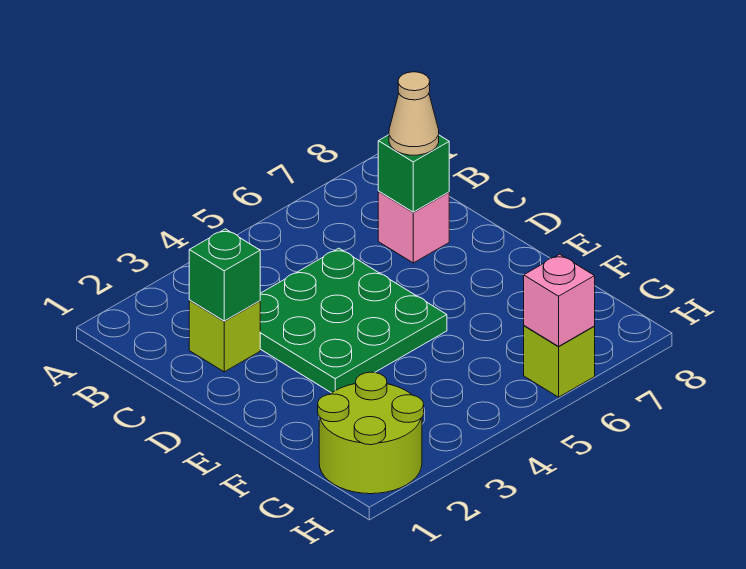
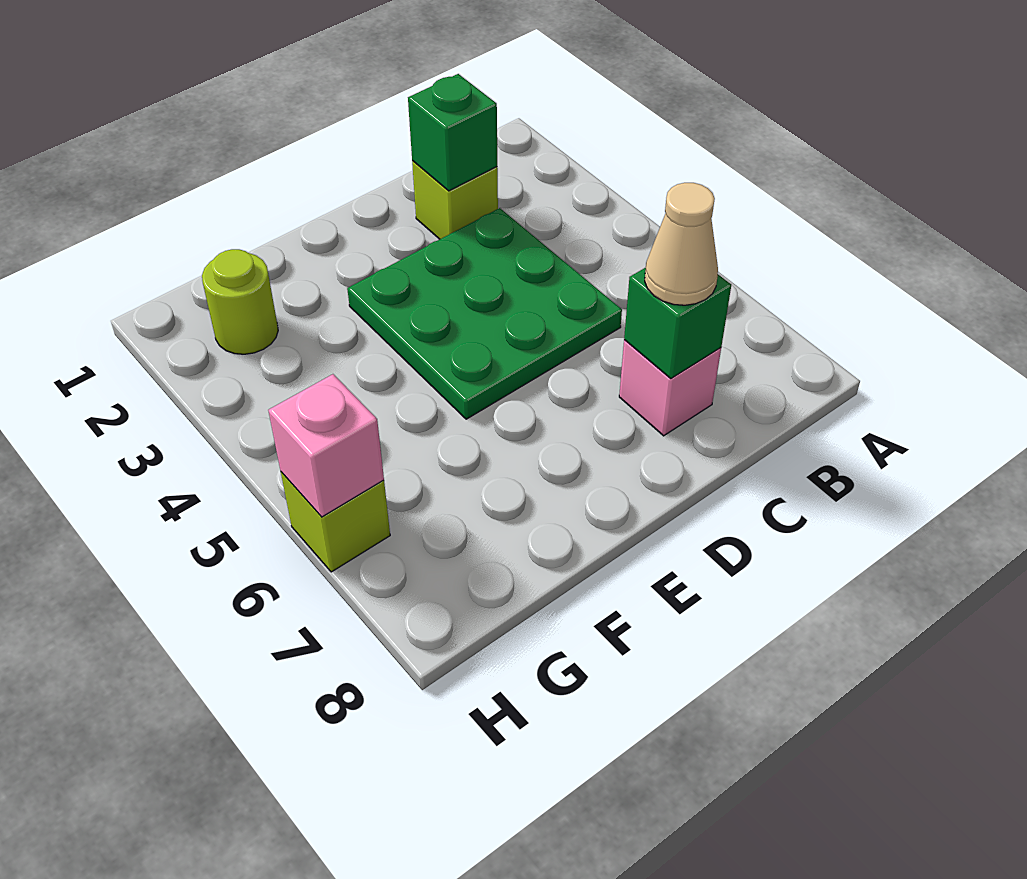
lime round brick G1:H2 level 1 -> lime round brick G2 level 1

